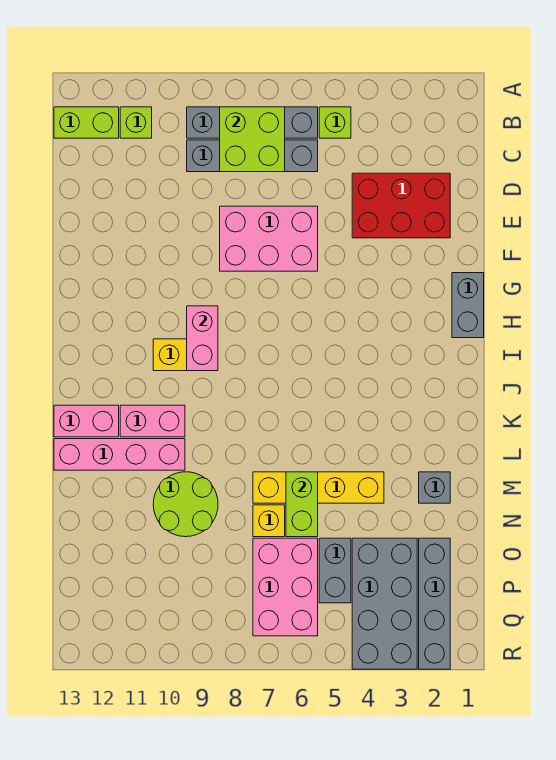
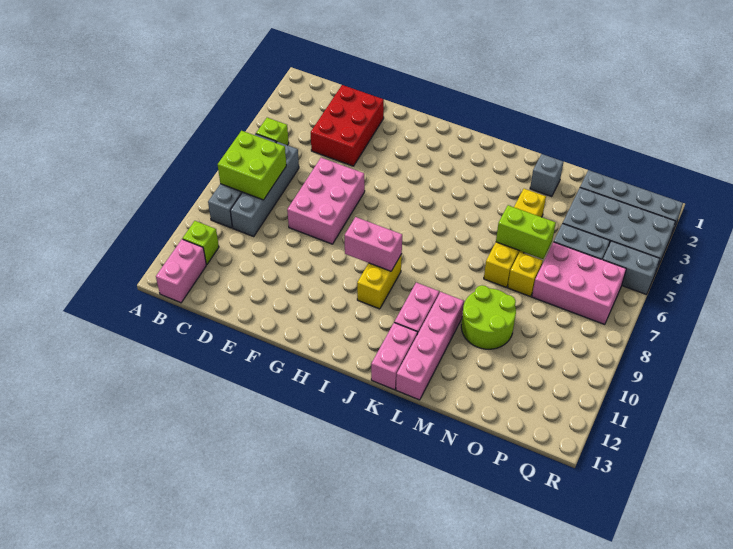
lime brick B12:B13 level 1 -> pink brick B12:B13 level 1
grey brick G1:H1 level 1 -> grey brick Q5:R5 level 1

